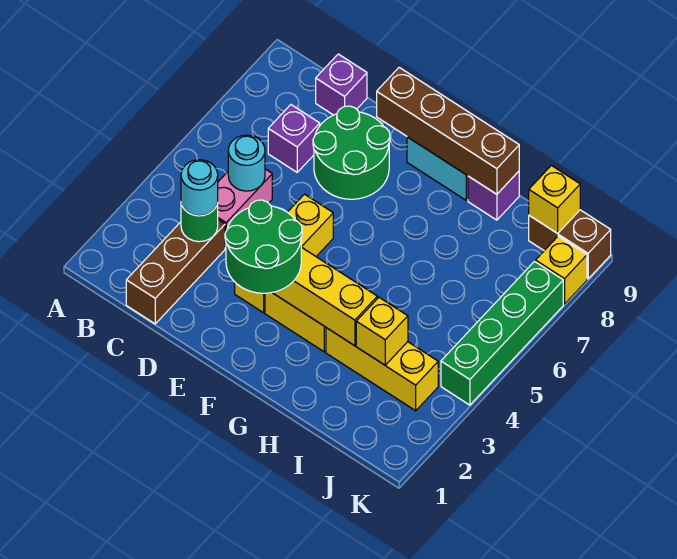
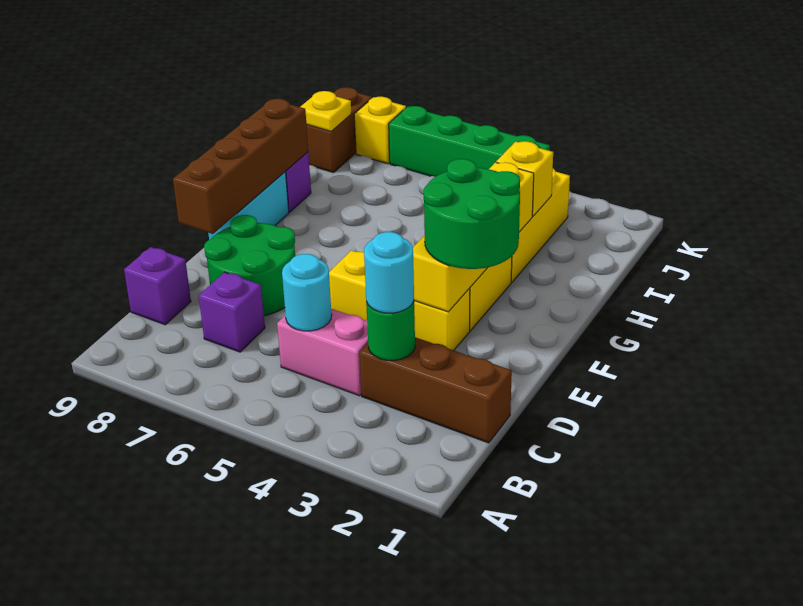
yellow brick J9 level 2 -> yellow plate J9 level 2

